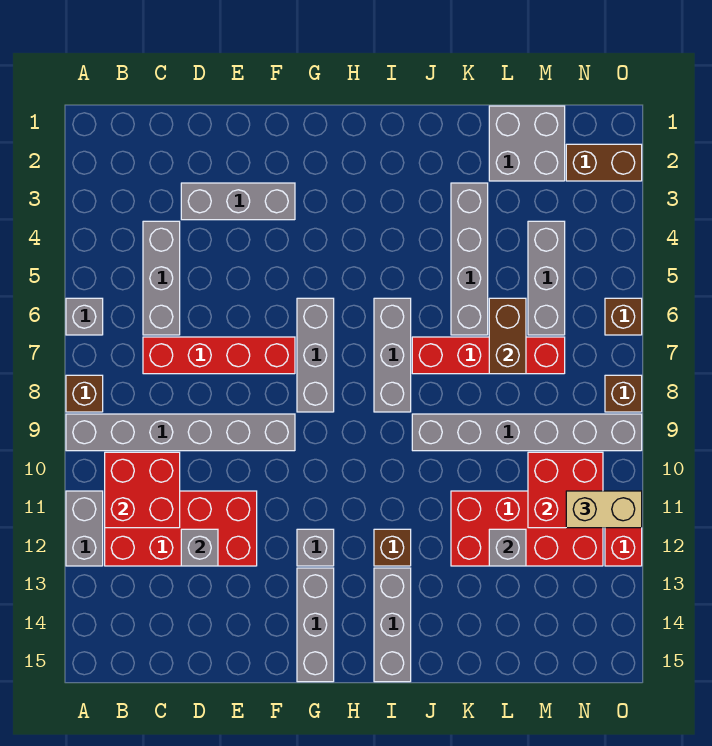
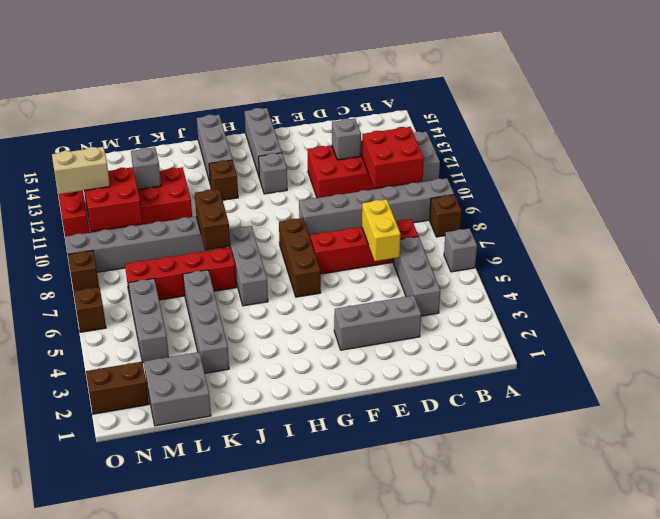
none -> yellow brick D6:D7 level 2
grey brick G6:G8 level 1 -> brown brick G6:G8 level 1
brown brick L6:L7 level 2 -> brown brick J8:J9 level 2

